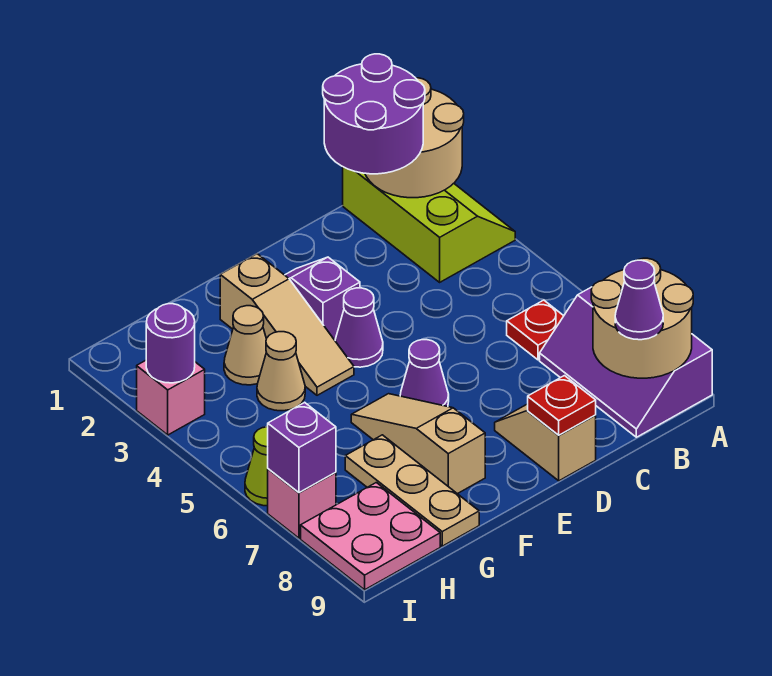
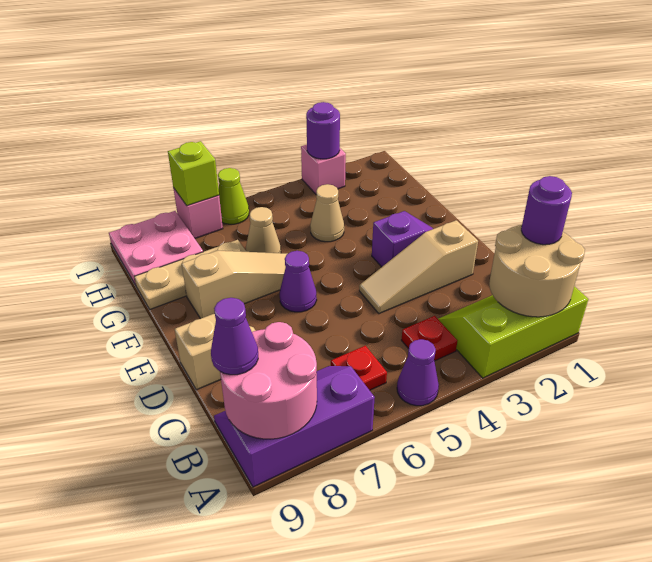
lime slope A1:B3 level 1 top B -> lime slope A1:B3 level 1 top A
tan round brick A8:B9 level 2 -> pink round brick A8:B9 level 2
purple round brick B1:C2 level 3 -> purple round brick B1 level 3
red plate D9 level 2 -> red plate B4 level 1
purple cone E4 level 1 -> purple cone A5 level 1
tan slope F2:F4 level 1 top 2 -> tan slope D2:D4 level 1 top 2
tan cone G3 level 1 -> tan cone G6 level 1
purple brick I7 level 2 -> lime brick I7 level 2

